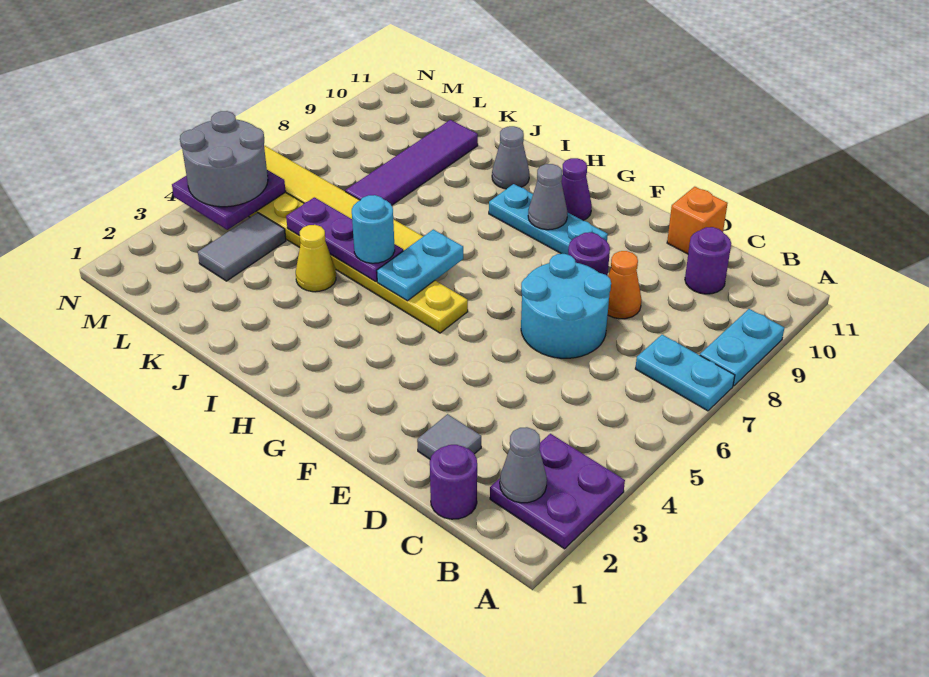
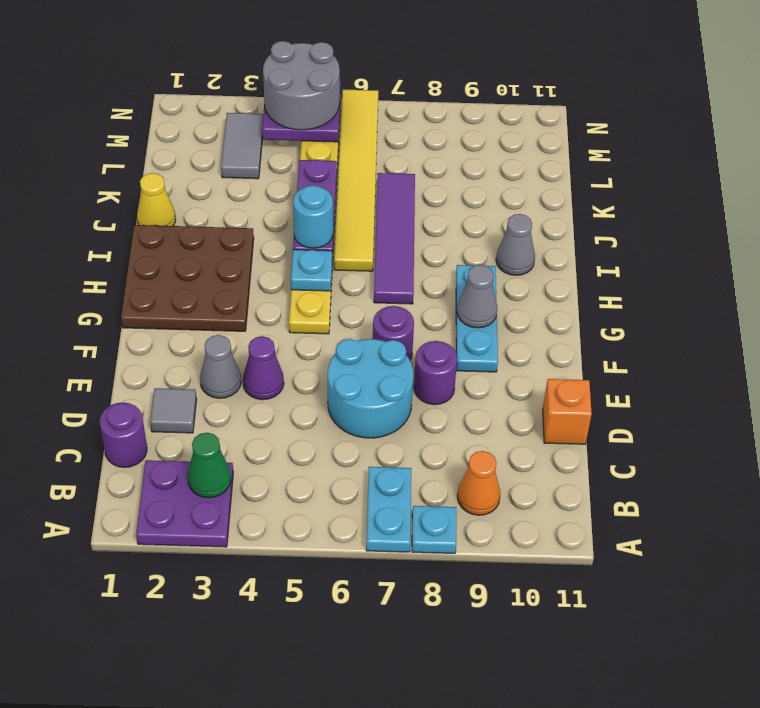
cyan plate A8:A9 level 1 -> cyan plate A8 level 1
grey cone B2 level 2 -> grey cone E3 level 1
none -> green cone B3 level 2
purple round brick C10 level 1 -> purple round brick F7 level 1
orange cone D8 level 1 -> orange cone B9 level 1
none -> brown plate G1:I3 level 1
purple cone G10 level 1 -> purple cone E4 level 1
cyan plate H5:H6 level 2 -> cyan plate H5 level 2
yellow cone J4 level 1 -> yellow cone J1 level 1
purple tile K7:K10 level 1 -> purple tile H7:K7 level 1
grey tile L3:L4 level 1 -> grey tile L3:M3 level 1

